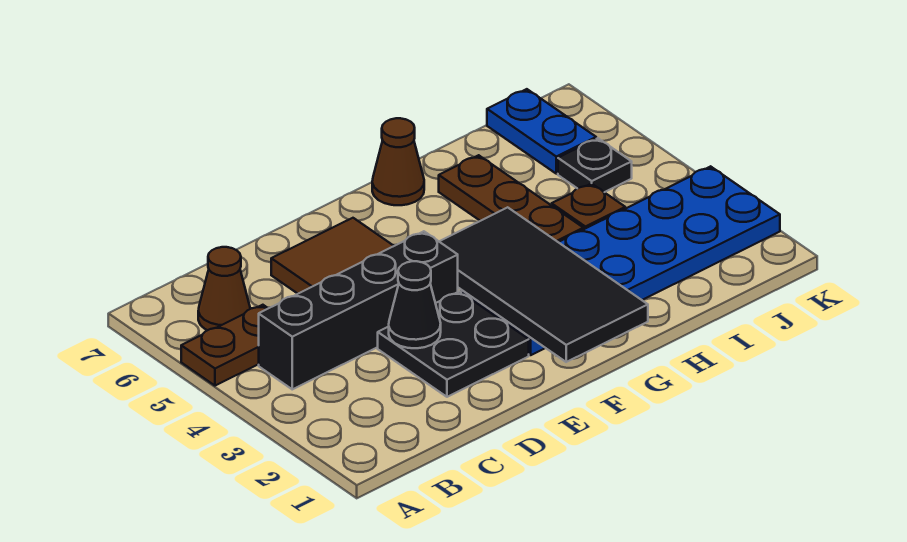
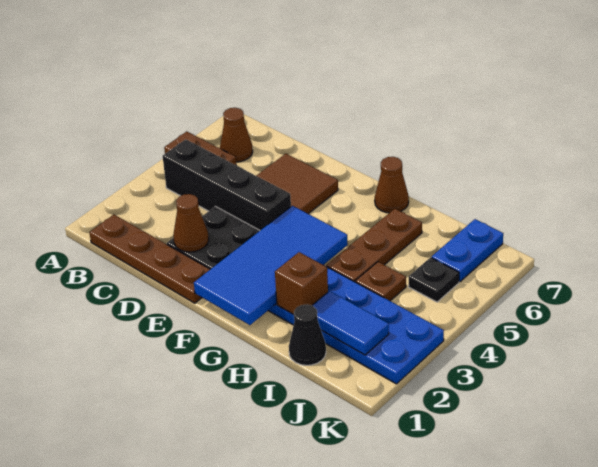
none -> brown plate B1:E1 level 1
none -> brown cone D2 level 2
black cone D3 level 2 -> black cone I1 level 1
black tile F1:G4 level 2 -> blue tile F1:G4 level 2
none -> brown brick H2 level 2
none -> blue tile I2:J2 level 2

